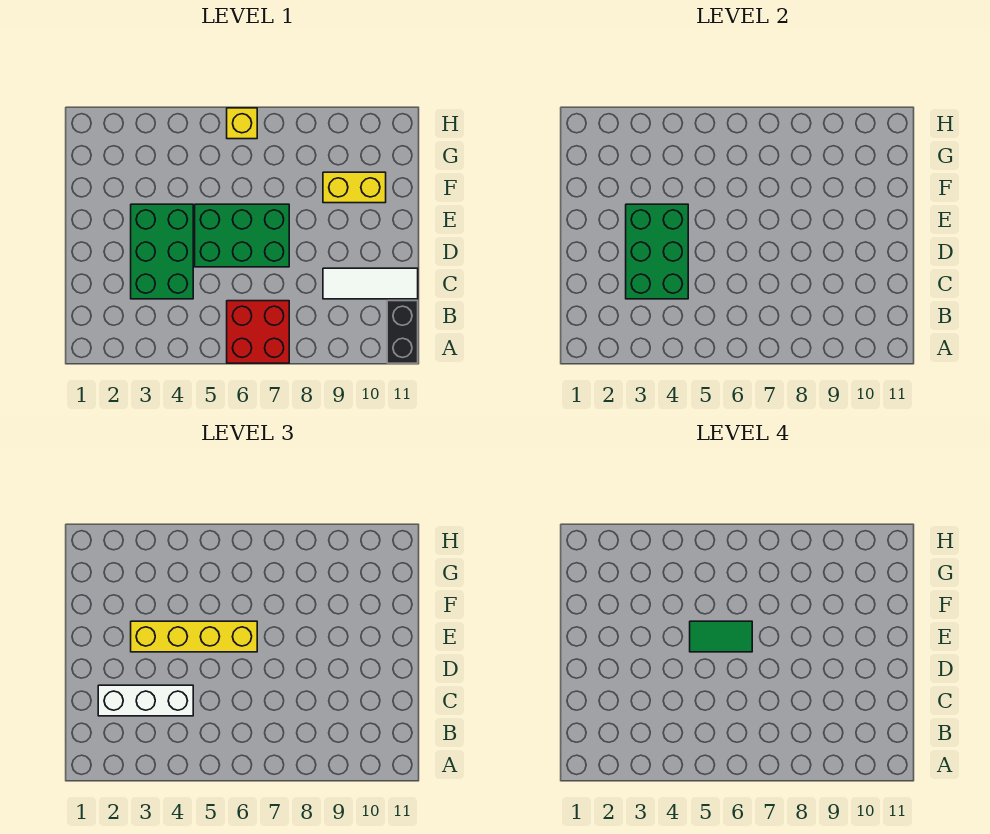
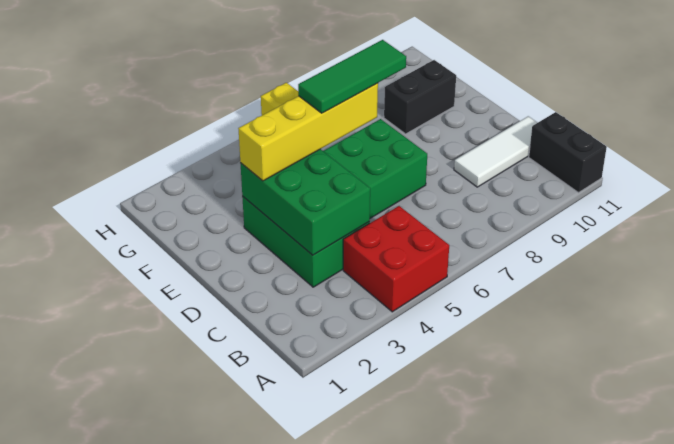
red brick A6:B7 level 1 -> red brick A4:B5 level 1
white brick C2:C4 level 3 -> none
green tile E5:E6 level 4 -> green tile E5:E7 level 4
yellow brick F9:F10 level 1 -> black brick F9:F10 level 1

